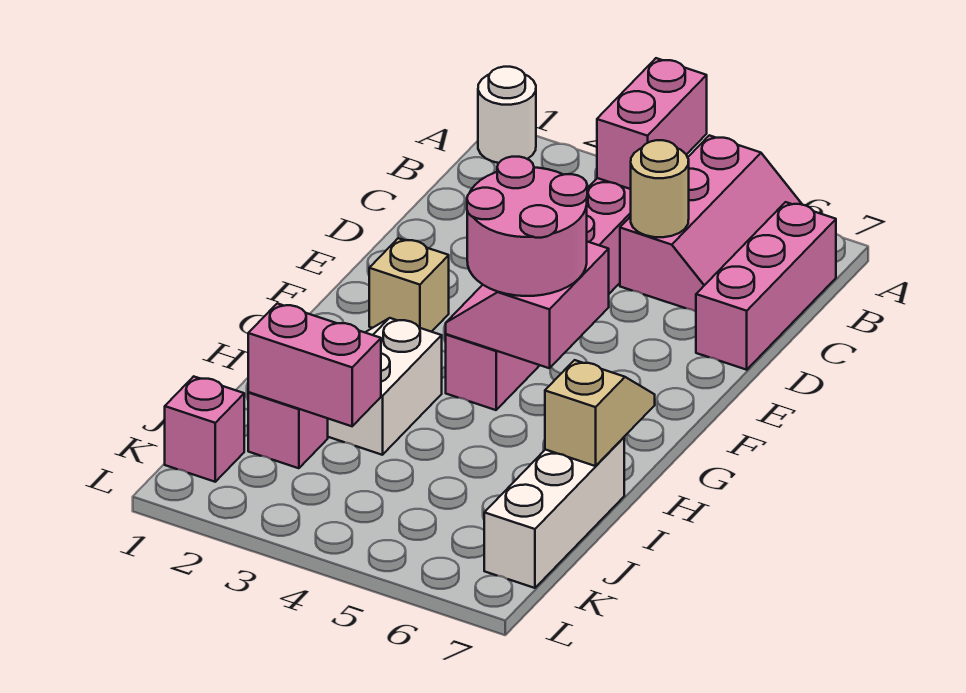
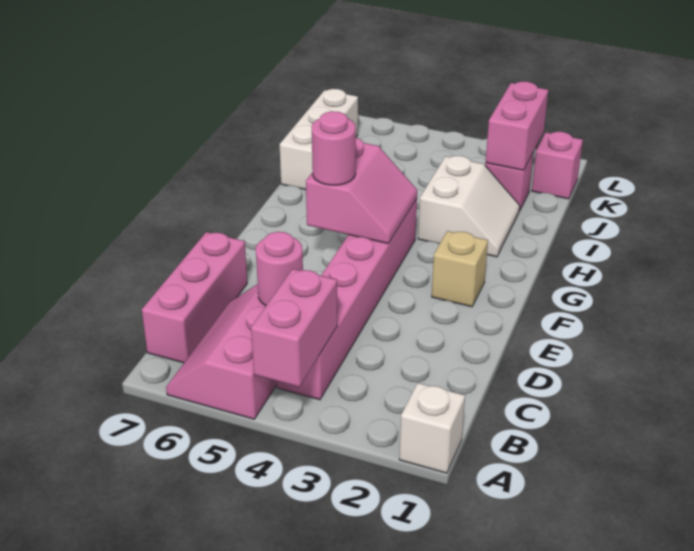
white round brick A1 level 1 -> white brick A1 level 1
tan round brick C5 level 2 -> pink round brick C5 level 2
pink round brick F4:G5 level 3 -> pink round brick F5 level 3
tan slope H7:I7 level 2 top I -> none
pink brick J2:J3 level 2 -> pink brick J2:K2 level 2

